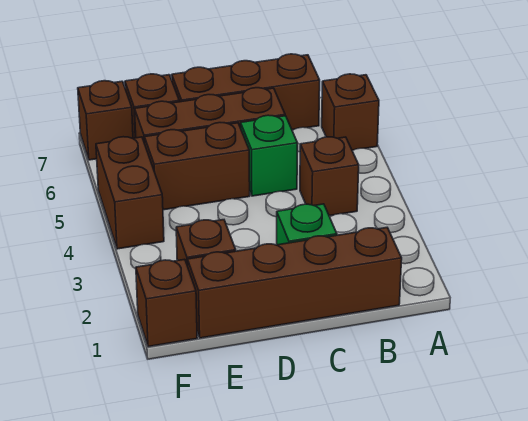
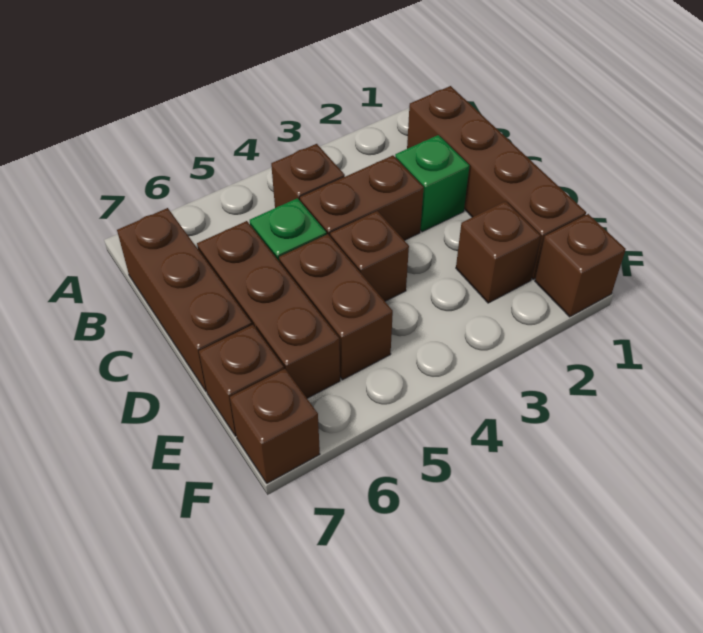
brown brick A6 level 1 -> brown brick D4 level 1
brown brick F4:F5 level 1 -> brown brick C3:C4 level 1

